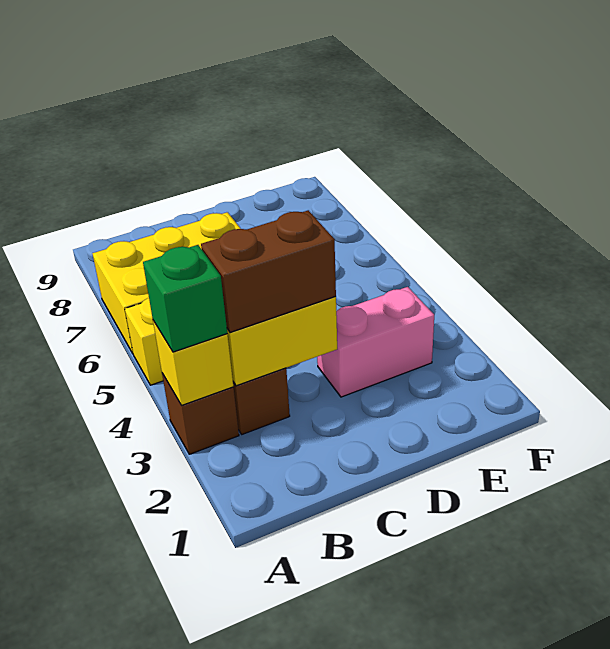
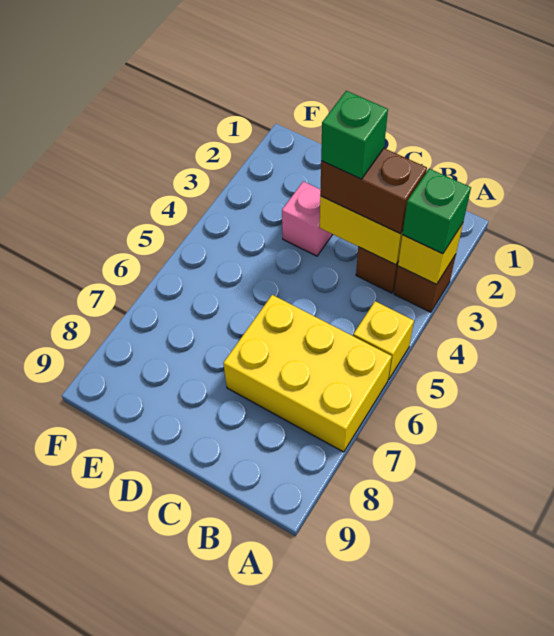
none -> green brick C3 level 4
pink brick D3:E3 level 1 -> pink brick D3 level 1

